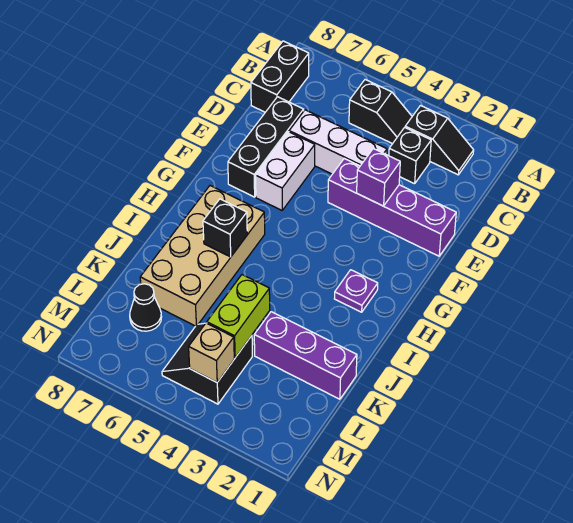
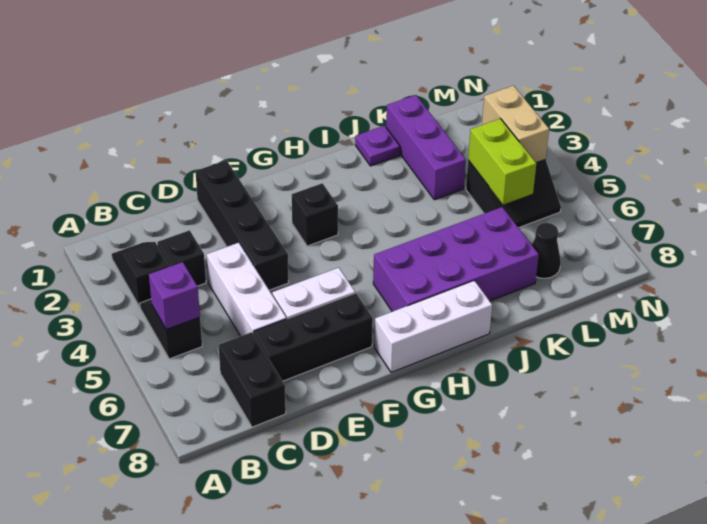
black brick B8:C8 level 1 -> black brick C7:C8 level 1
purple brick E1:E4 level 1 -> black brick E1:E4 level 1
purple brick E3 level 2 -> purple brick B5 level 2
none -> white brick G8:I8 level 1
purple plate H2 level 1 -> purple plate J1 level 1
tan brick H6:K7 level 1 -> purple brick H6:K7 level 1
black brick I6 level 2 -> black brick G3 level 1
lime brick K4:L4 level 2 -> lime brick L4:L5 level 2
tan brick M4 level 2 -> tan brick M3:M4 level 2

